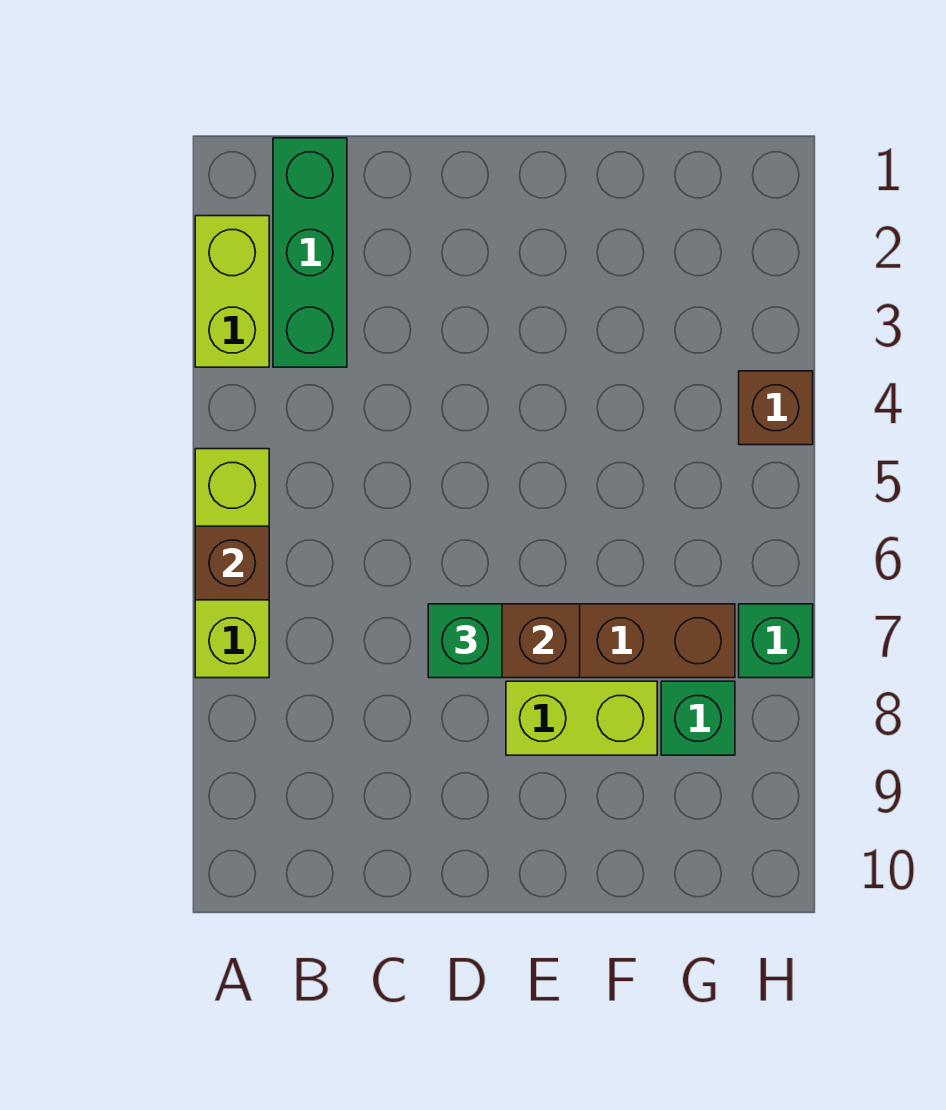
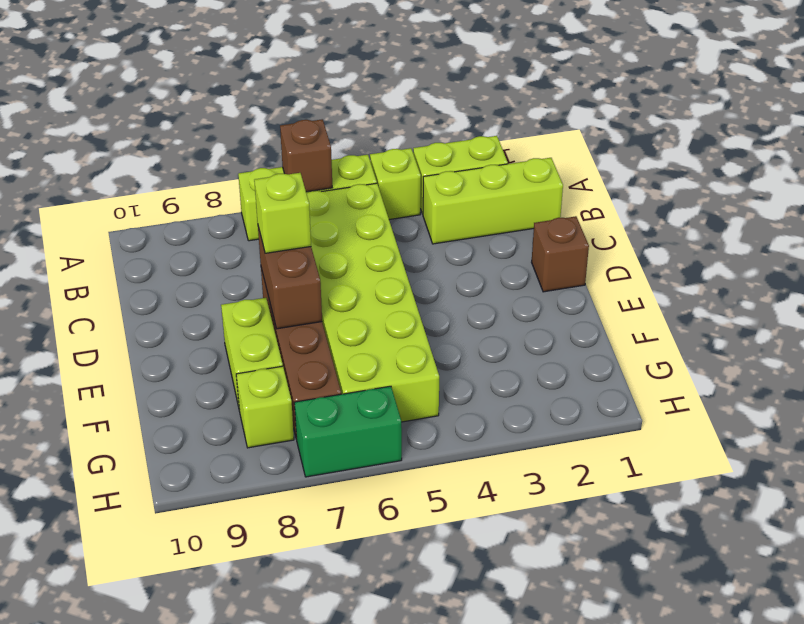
none -> lime brick A4 level 1
green brick B1:B3 level 1 -> lime brick B1:B3 level 1
none -> lime brick B5:G6 level 1
green brick D7 level 3 -> lime brick D7 level 3
green brick G8 level 1 -> lime brick G8 level 1
brown brick H4 level 1 -> brown brick D1 level 1
green brick H7 level 1 -> green brick H6:H7 level 1

